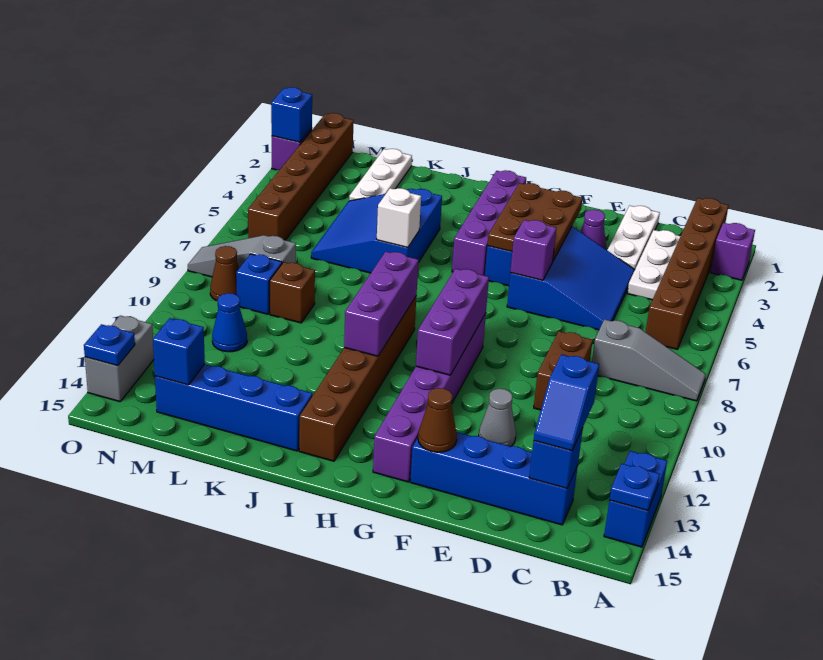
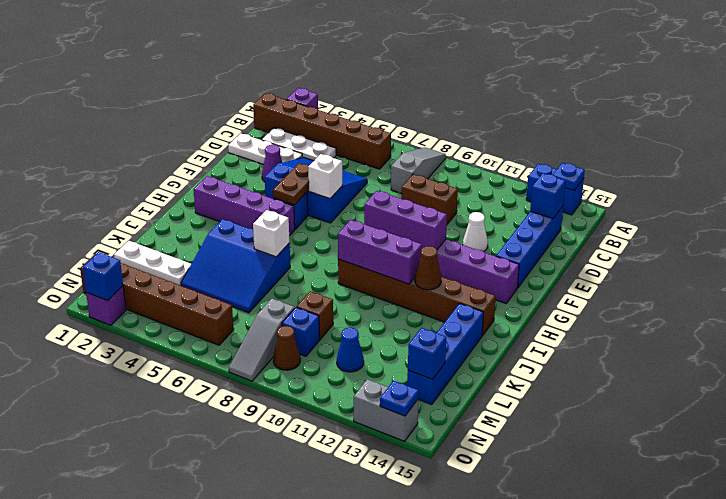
blue slope C13:C14 level 3 top 13 -> none
grey cone E12 level 1 -> white cone E12 level 1
brown plate F3:G5 level 2 -> brown plate F5:G5 level 2
purple brick F6 level 2 -> white brick F6 level 2
brown cone F14 level 2 -> brown cone I12 level 2

